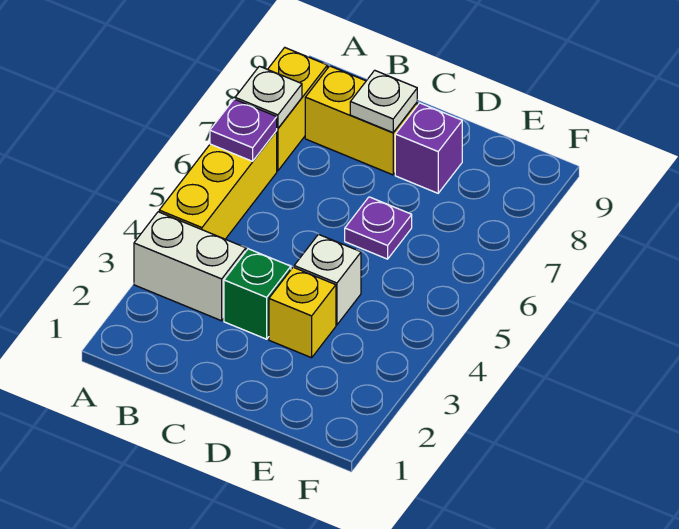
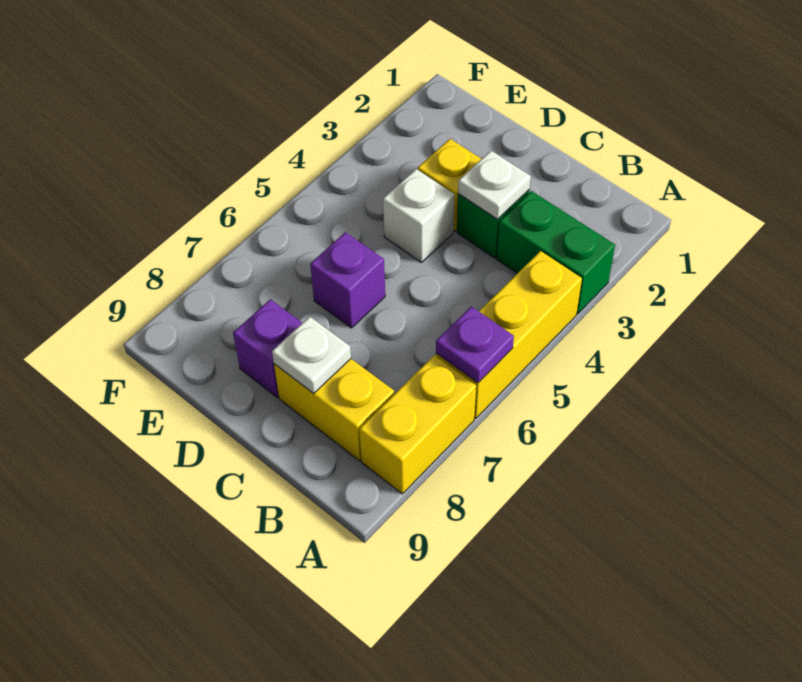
white brick A3:B3 level 1 -> green brick A3:B3 level 1
white plate A7 level 2 -> white plate C3 level 2
purple plate D6 level 1 -> purple brick D6 level 1

